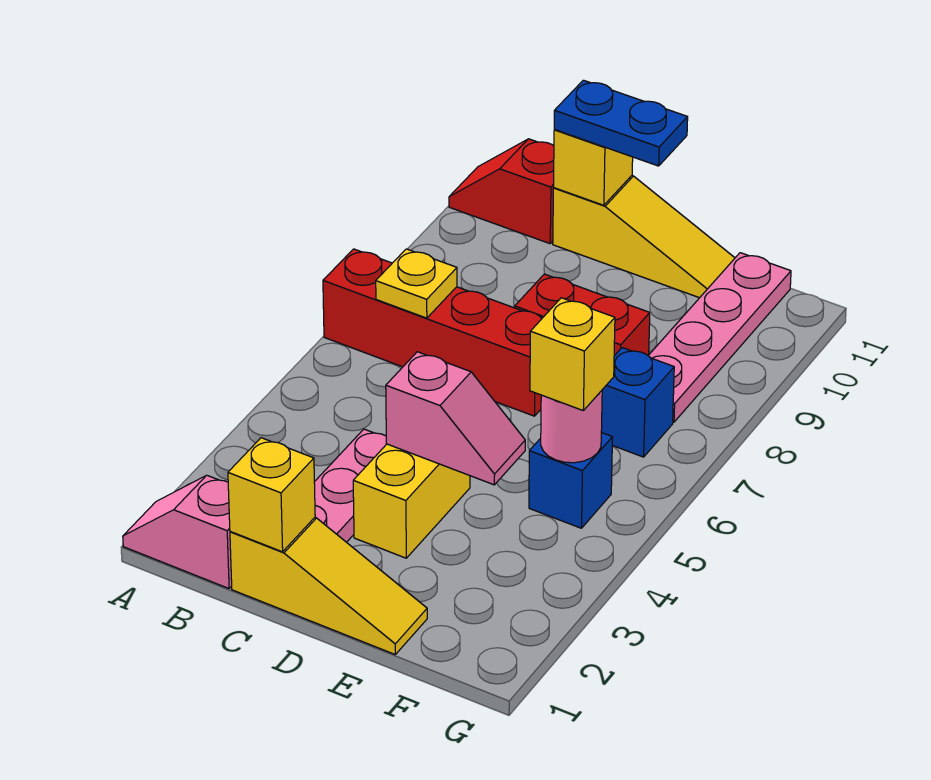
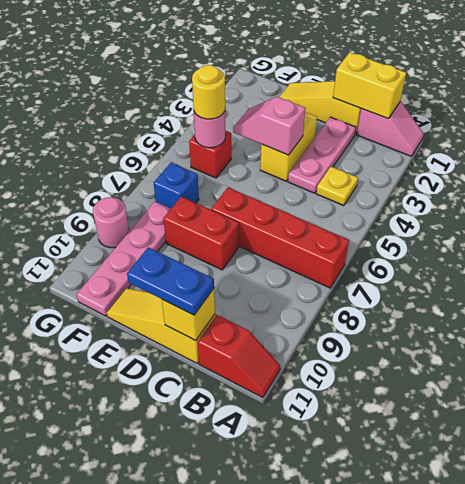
yellow plate B7 level 2 -> yellow plate B4 level 1
yellow brick C1 level 2 -> yellow brick B1:C1 level 2
blue brick F5 level 1 -> red brick F5 level 1
yellow brick F5 level 3 -> yellow round brick F5 level 3
none -> pink round brick G9 level 1

